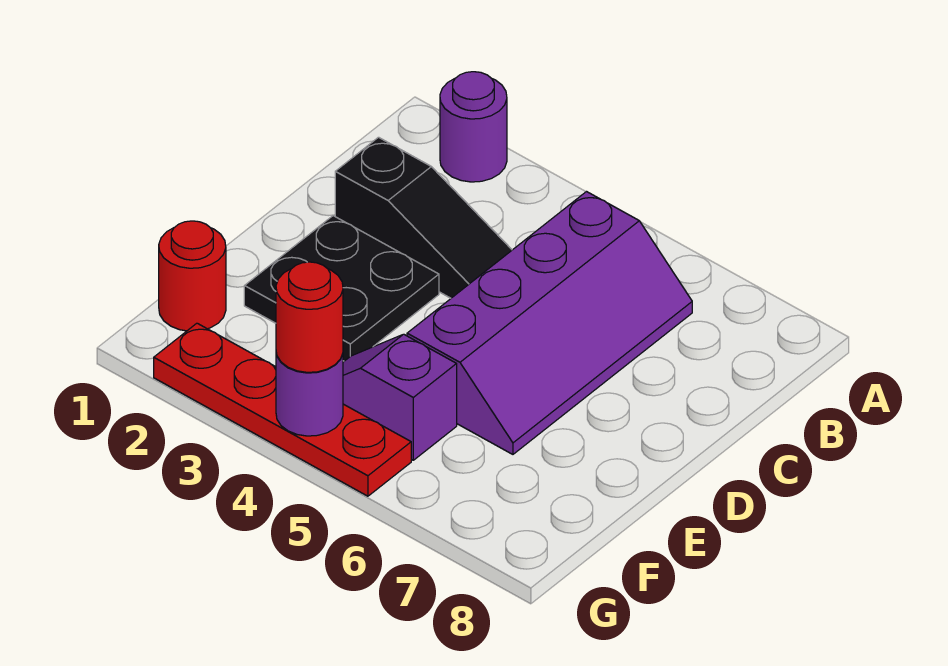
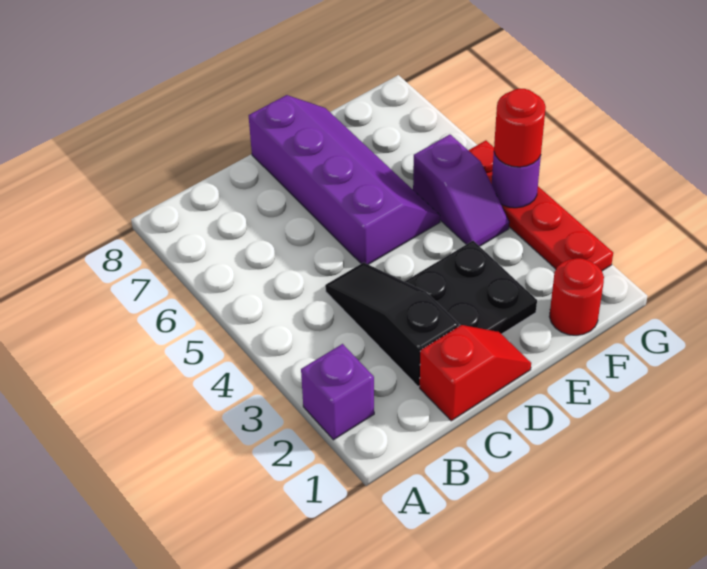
purple round brick A2 level 1 -> purple brick A2 level 1
purple slope B5:E6 level 1 top 5 -> purple slope D5:E8 level 1 top D
none -> red slope C1:D1 level 1 top C

